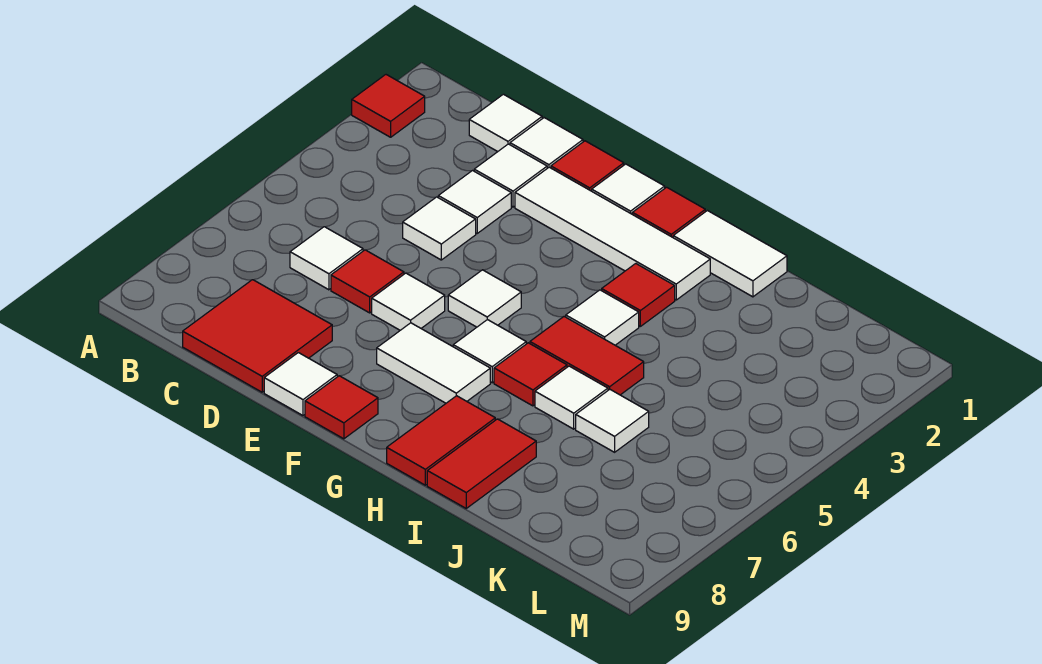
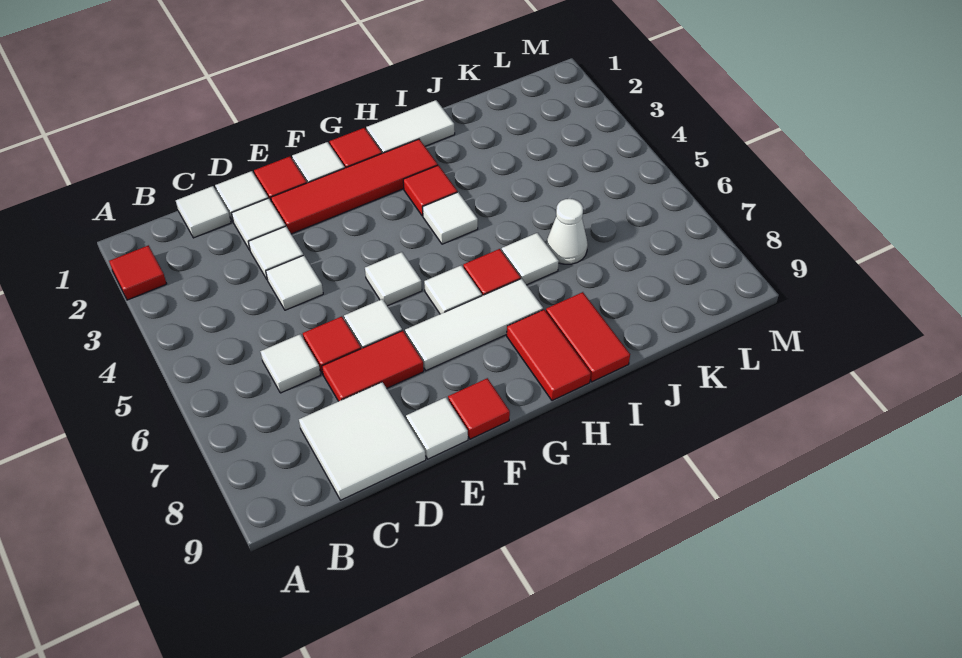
red tile C8:D9 level 1 -> white tile C8:D9 level 1
white tile E2:H2 level 1 -> red tile E2:H2 level 1
white tile F7:G7 level 1 -> white tile F7:H7 level 1
red tile H5:I5 level 1 -> red tile D7:E7 level 1
white tile J6 level 1 -> white cone J6 level 1

